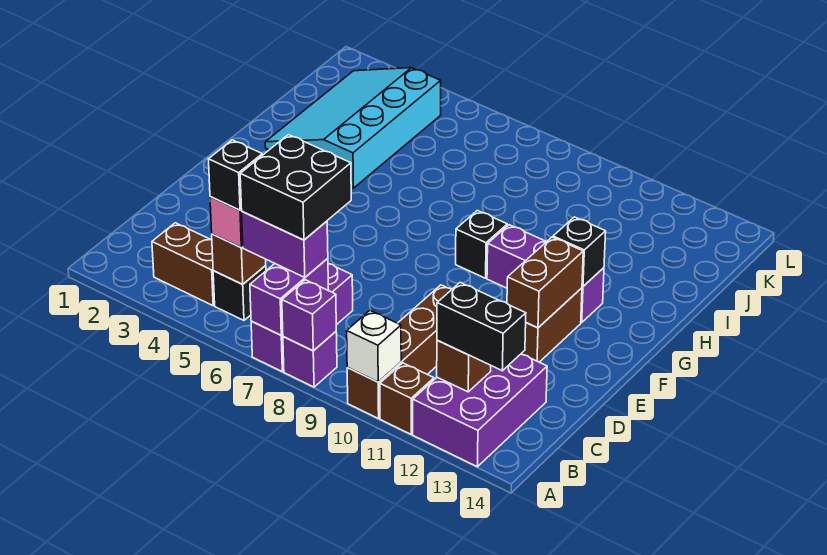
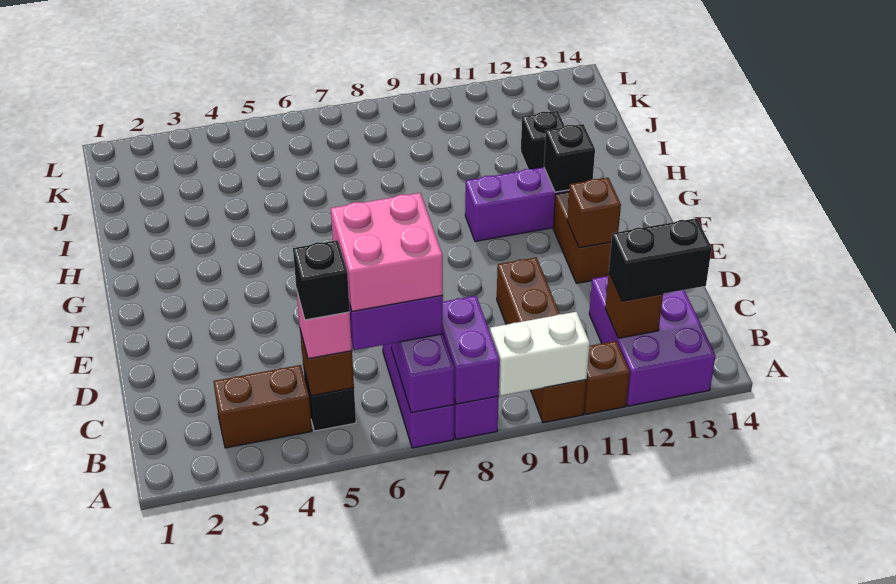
purple brick A8 level 2 -> purple brick A8:B8 level 2
white brick A10 level 2 -> white brick A9:A10 level 2
black brick B6:C7 level 4 -> pink brick B6:C7 level 4
brown brick E12:F12 level 2 -> brown brick E12 level 2
black brick G9 level 1 -> black brick I12 level 1
cyan slope H2:K4 level 1 top 4 -> none

